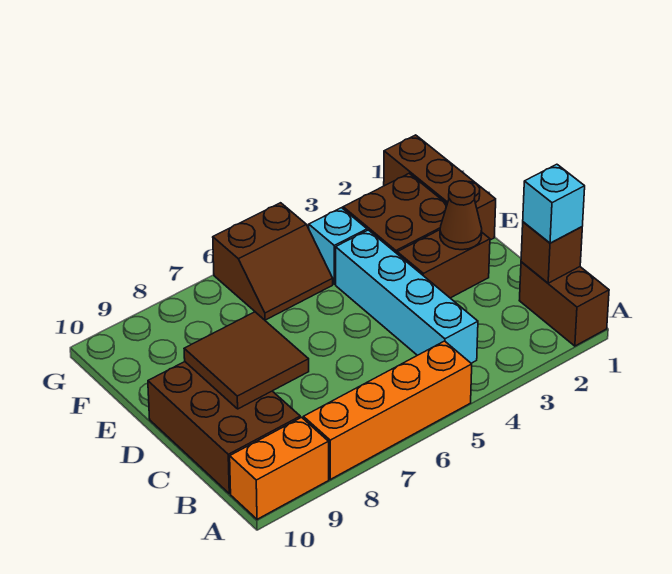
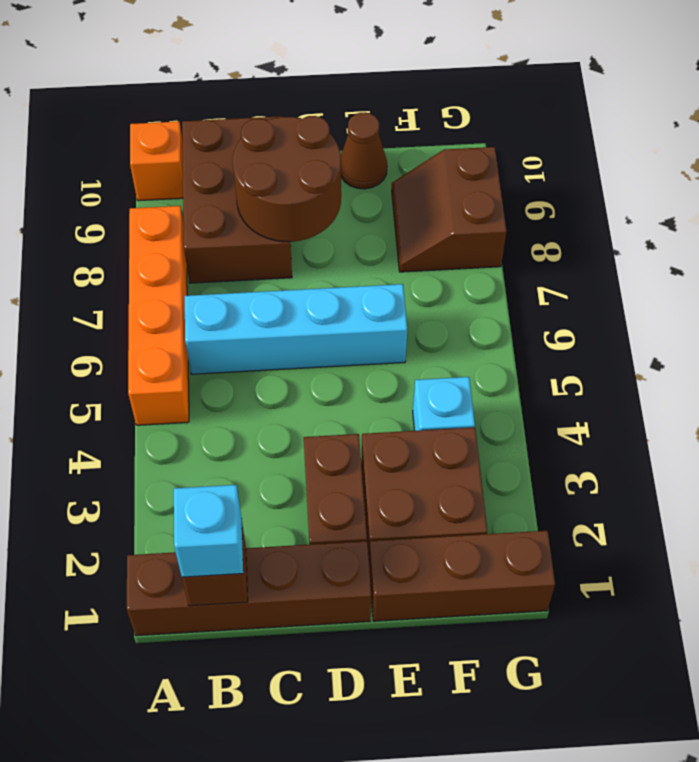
brown brick A1:B1 level 1 -> brown brick A1:D1 level 1
orange brick A9:A10 level 1 -> orange brick A10 level 1
cyan brick B4:E4 level 1 -> cyan brick B6:E6 level 1
brown brick B9:D10 level 1 -> brown brick B8:C10 level 1
brown tile C8:D9 level 2 -> brown round brick C8:D9 level 2
brown cone D2 level 2 -> brown cone E10 level 1
brown slope F5:G6 level 1 top G -> brown slope F8:G9 level 1 top G

